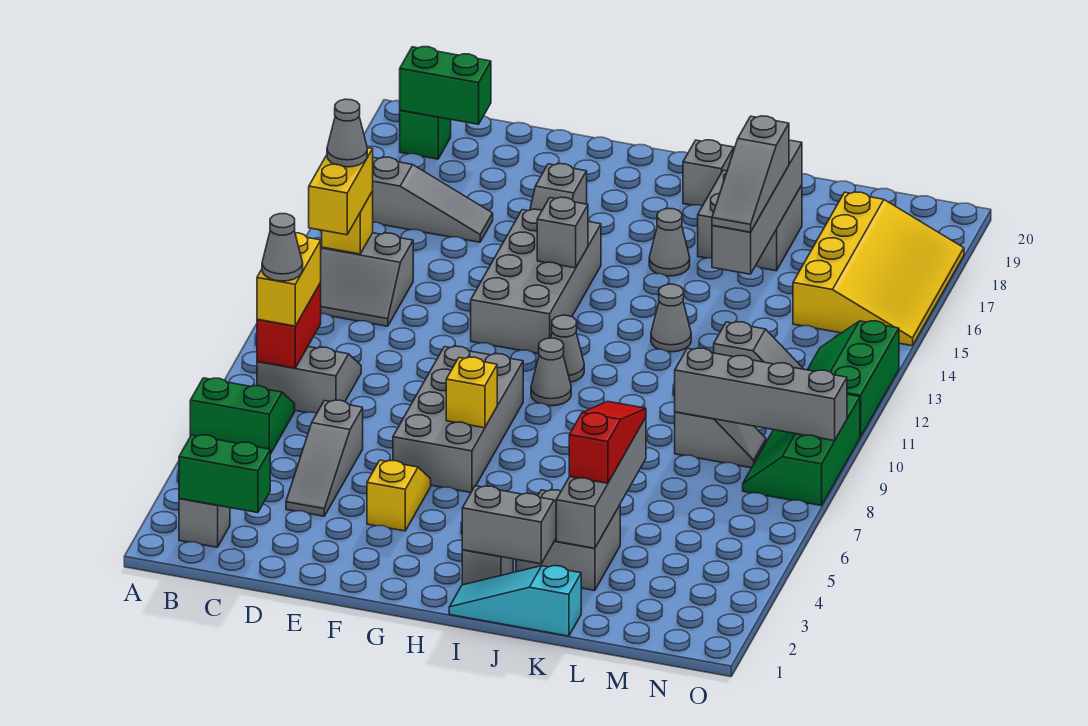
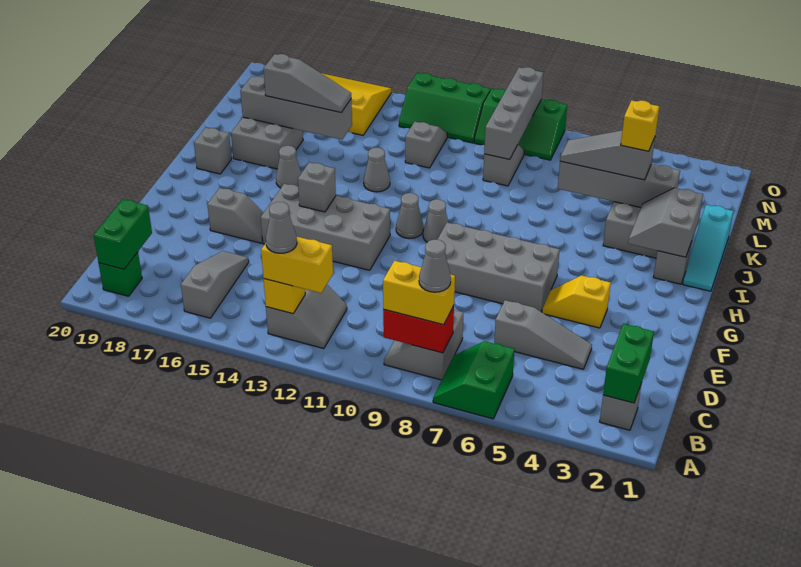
yellow brick G7 level 2 -> yellow brick K4 level 4
red slope K4:K6 level 3 top 4 -> grey slope K4:K6 level 3 top 4

